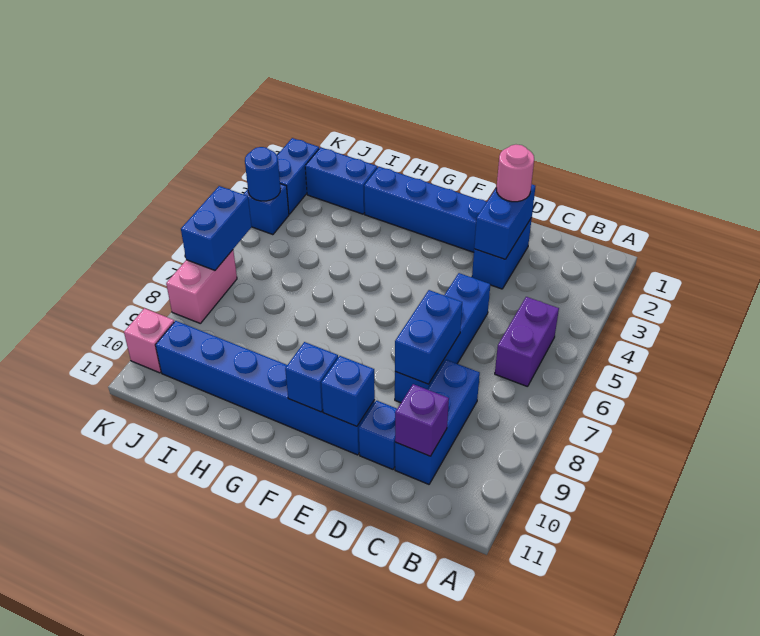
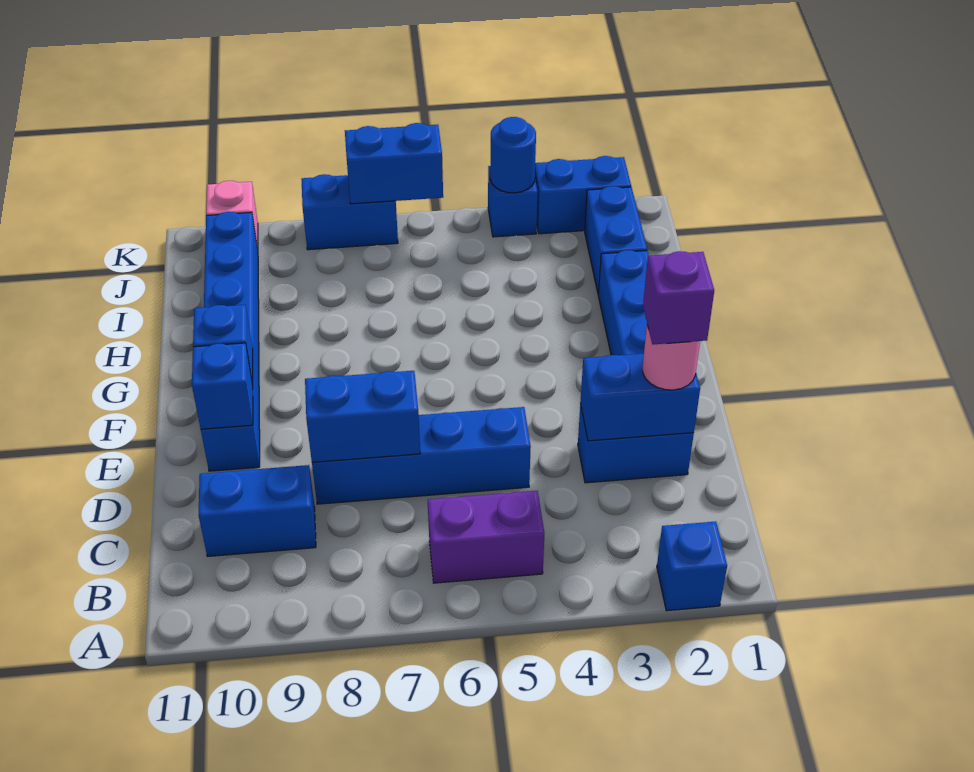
blue brick C8:C10 level 1 -> blue brick C9:C10 level 1
purple brick C10 level 2 -> purple brick D2 level 4
blue brick D10 level 1 -> blue brick A2 level 1
pink brick K7:K8 level 1 -> blue brick K7:K8 level 1

